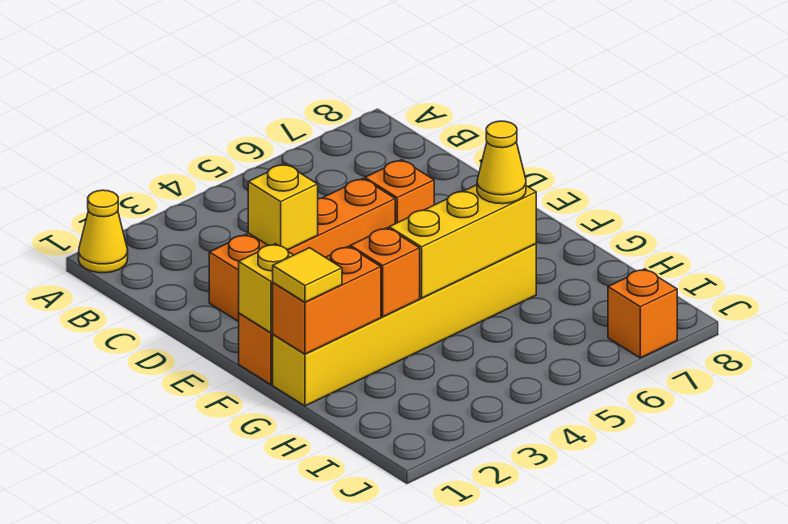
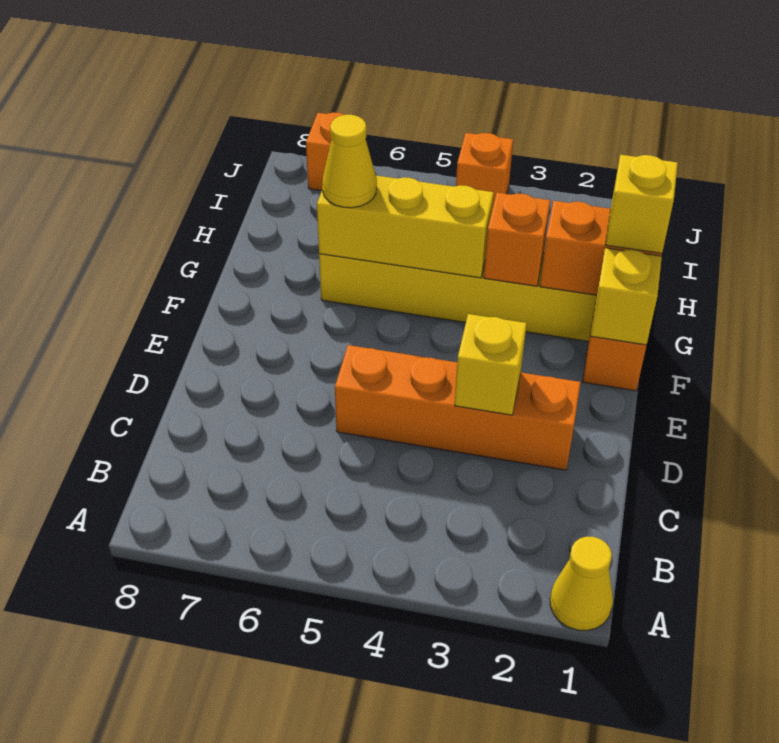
orange brick D6 level 1 -> orange brick J4 level 1
yellow tile G1 level 3 -> yellow brick G1 level 3

